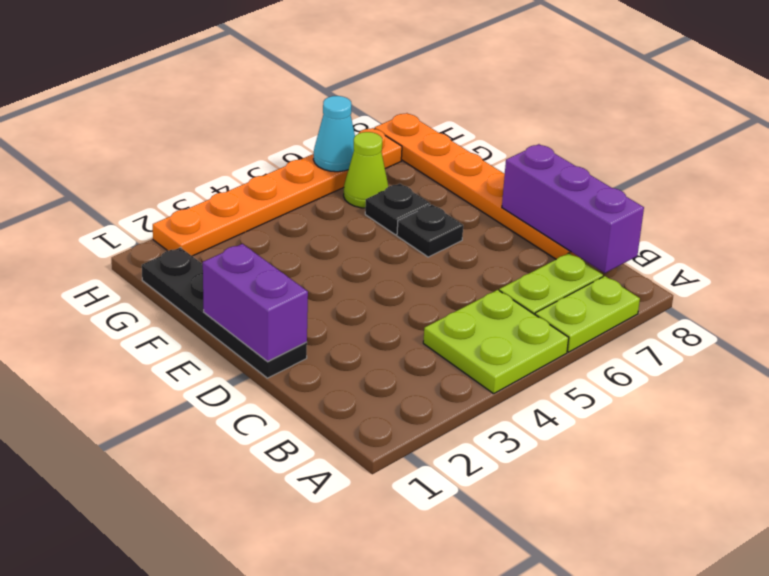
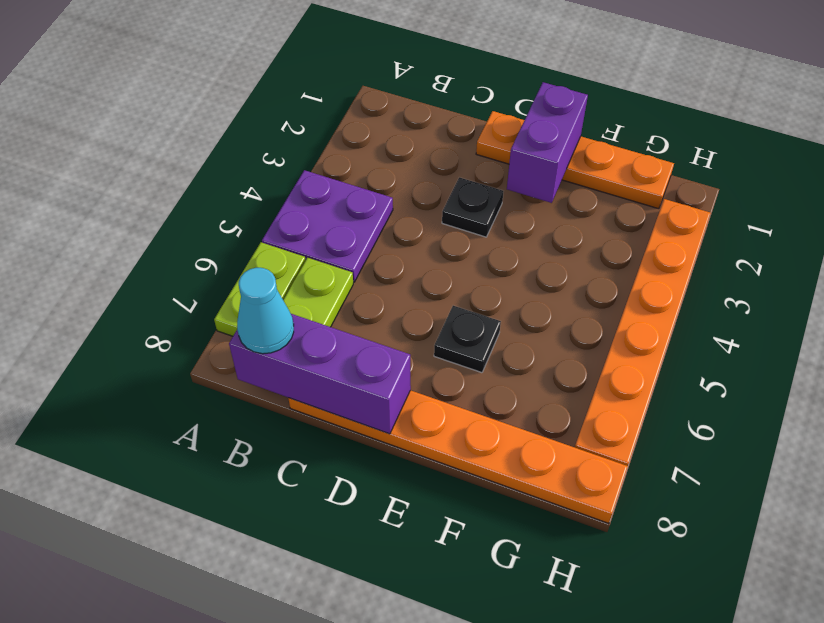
lime plate A4:B5 level 1 -> purple plate A4:B5 level 1
black plate D1:G1 level 1 -> orange plate D1:G1 level 1
purple brick D1:E1 level 2 -> purple brick E1:E2 level 2
black plate F6 level 1 -> black plate D3 level 1
lime cone G6 level 1 -> none
cyan cone H6 level 2 -> cyan cone B8 level 3

